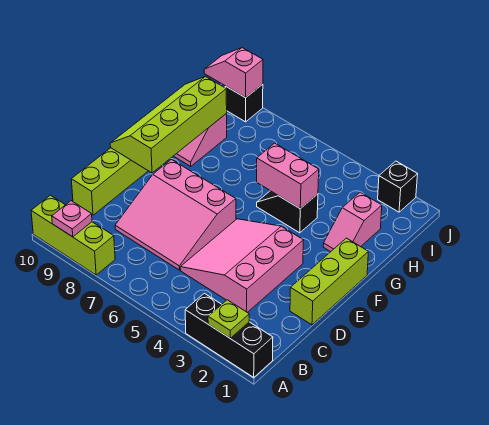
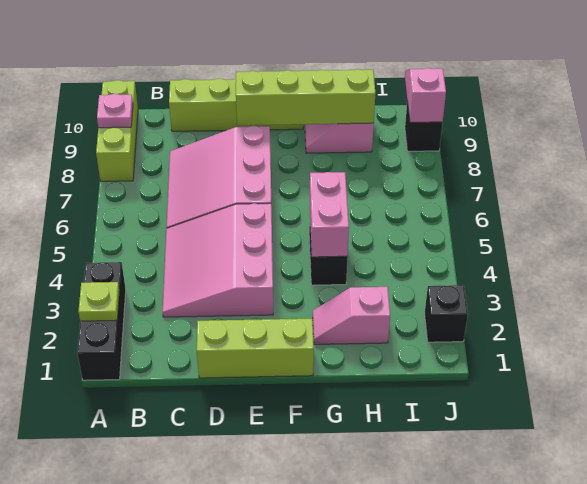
pink slope C3:E5 level 1 top 3 -> pink slope C3:E5 level 1 top E

